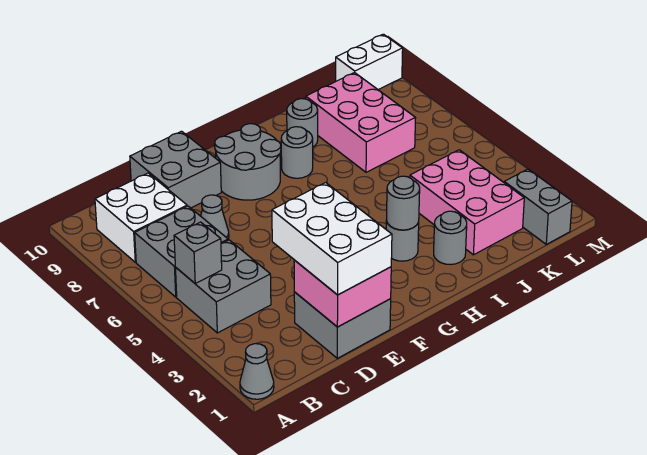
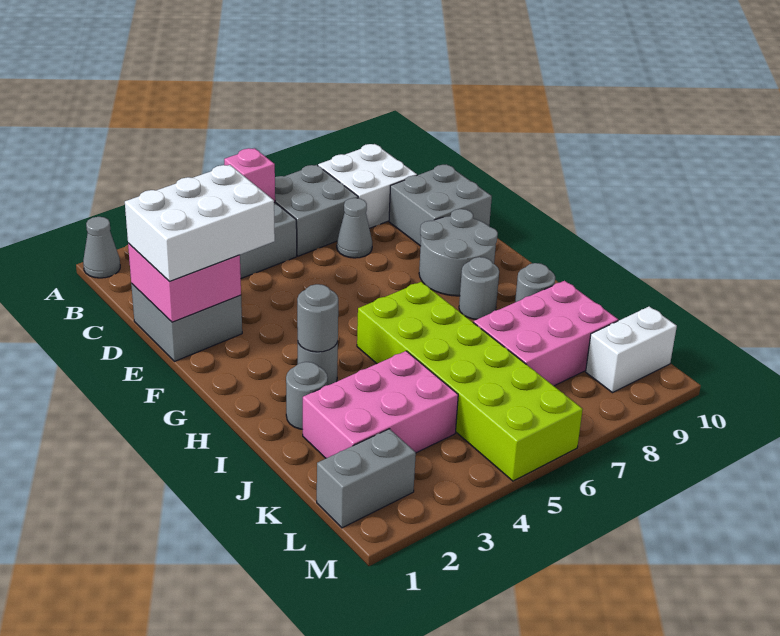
grey brick B5 level 2 -> pink brick B5 level 2
none -> lime brick H5:M6 level 1
white brick L10:M10 level 1 -> white brick L9:L10 level 1

